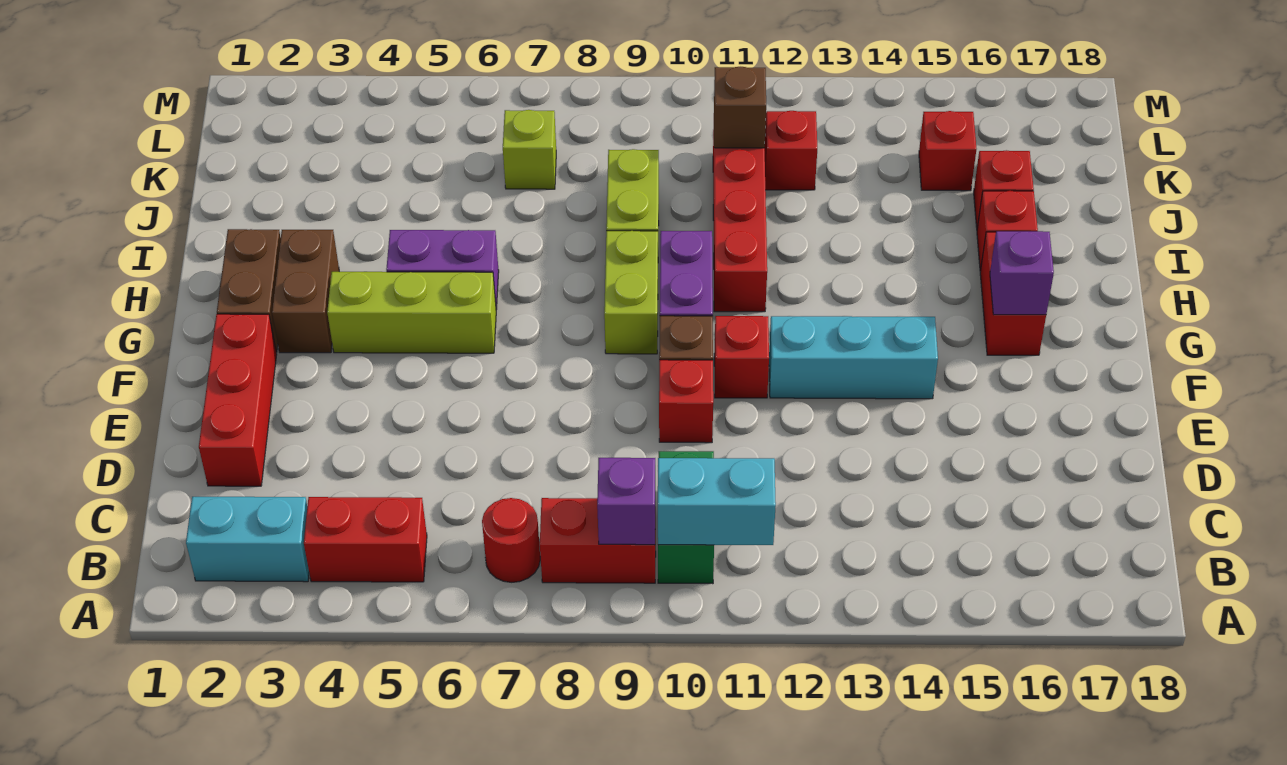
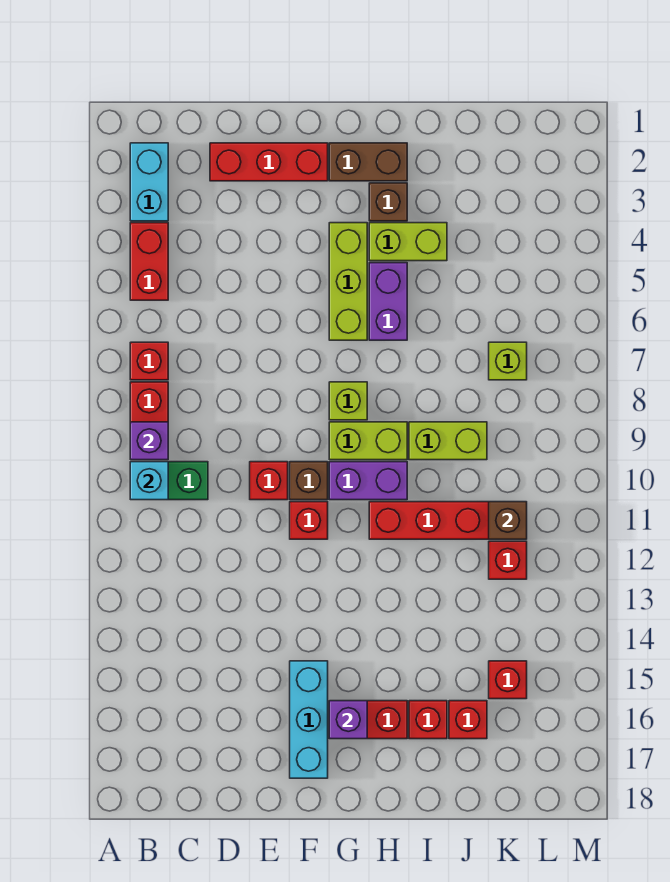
red round brick B7 level 1 -> red brick B7 level 1
cyan brick B10:B11 level 2 -> cyan brick B10 level 2
cyan brick F12:F14 level 1 -> cyan brick F15:F17 level 1
brown brick G3:H3 level 1 -> brown brick H3 level 1
none -> lime brick G8 level 1
none -> lime brick H4:I4 level 1

